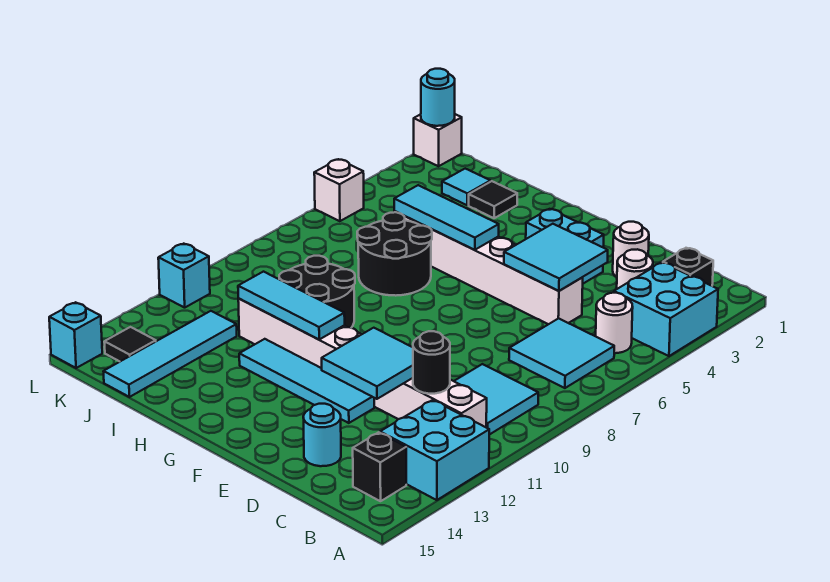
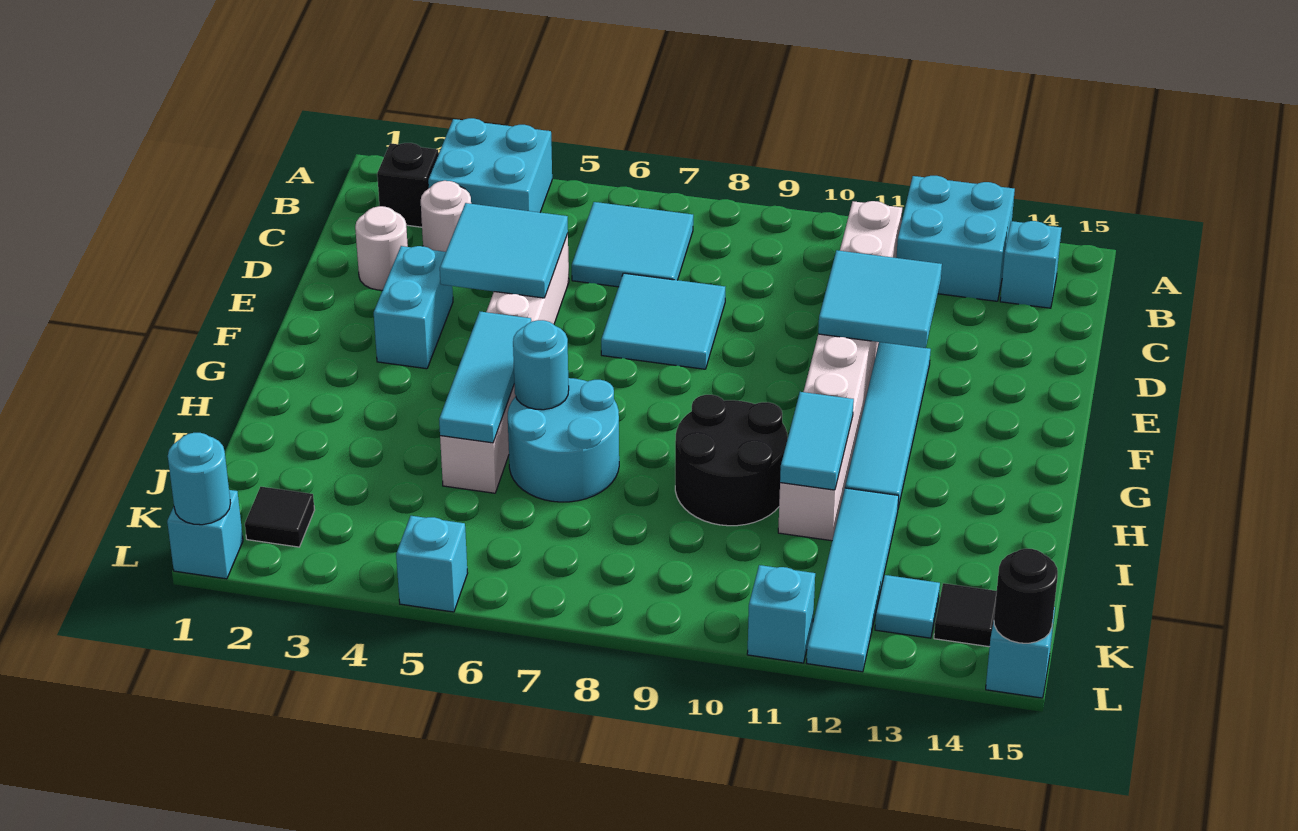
white round brick B5 level 1 -> none
cyan tile B9:C10 level 1 -> cyan tile D7:E8 level 1
black brick B14 level 1 -> cyan brick B14 level 1
black round brick C11 level 2 -> black round brick L15 level 2
cyan round brick D14 level 1 -> cyan round brick H6 level 2
cyan tile G11:I11 level 2 -> cyan tile H11:I11 level 2
black round brick H6:I7 level 1 -> cyan round brick H6:I7 level 1
black tile I2 level 1 -> black tile K2 level 1
cyan tile J2 level 1 -> cyan tile K13 level 1
cyan tile J12:J15 level 1 -> cyan tile I12:L12 level 1
white brick L1 level 1 -> cyan brick L1 level 1
white brick L5 level 1 -> cyan brick L5 level 1

